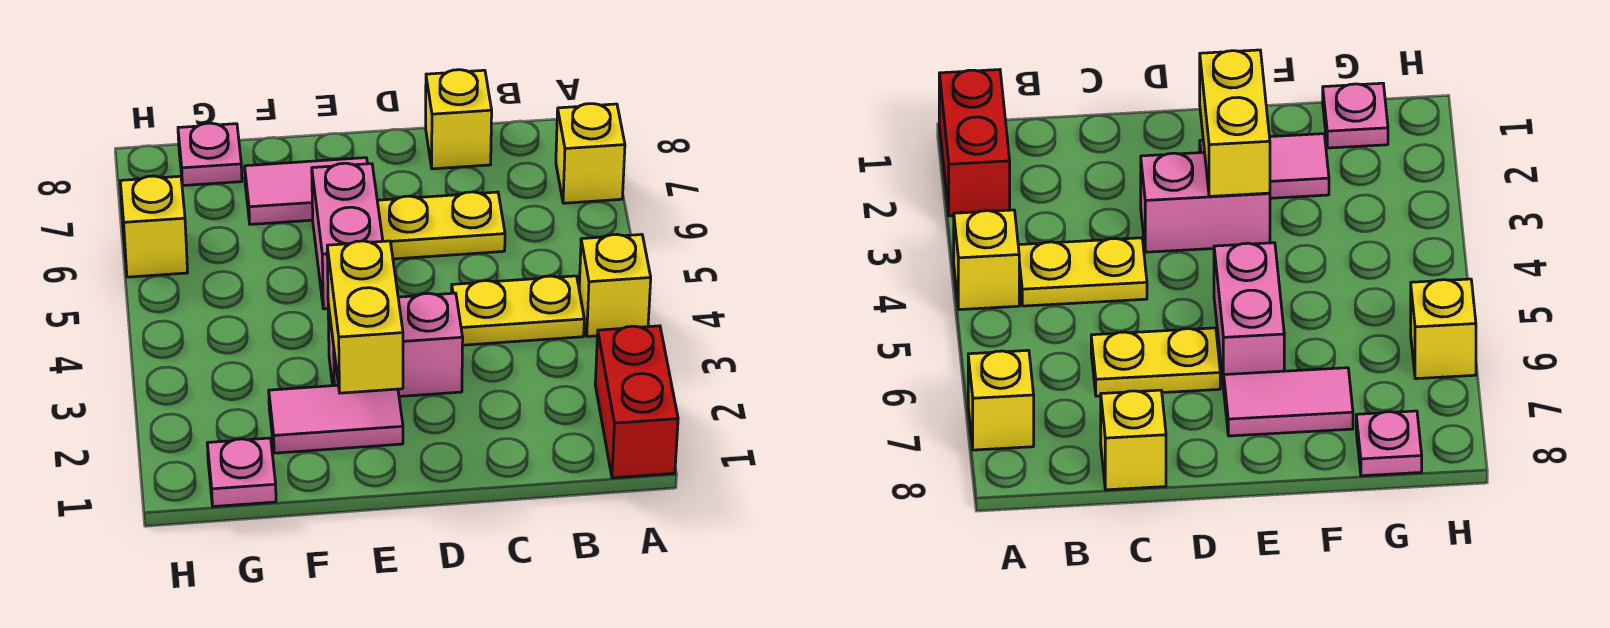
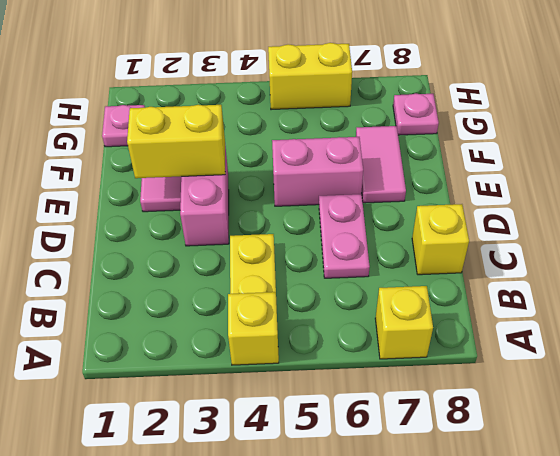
red brick A1:A2 level 1 -> none
yellow plate C6:D6 level 1 -> pink plate C6:D6 level 1
yellow brick H6 level 1 -> yellow brick H5:H6 level 1

